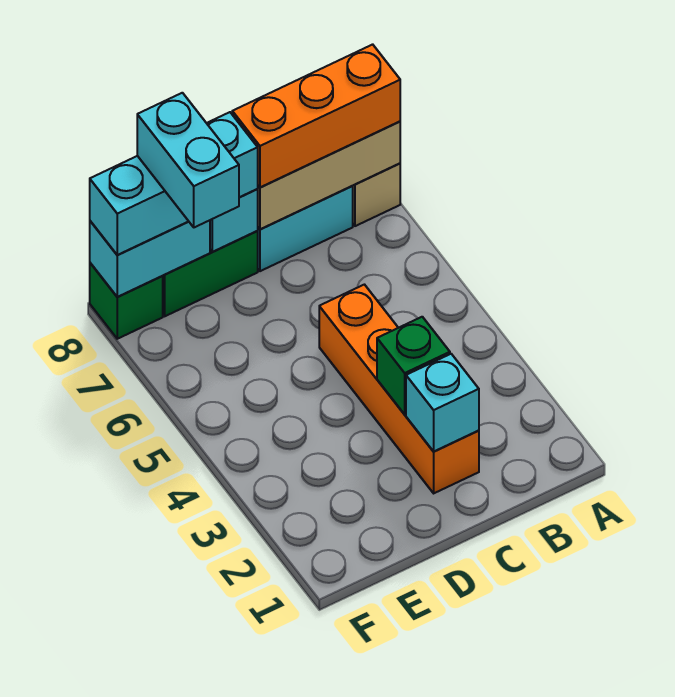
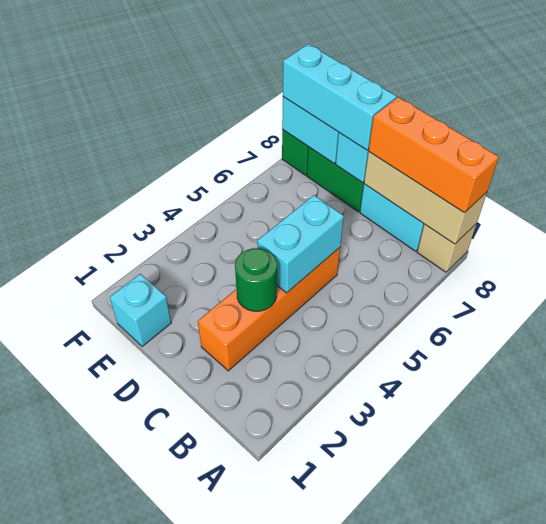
cyan brick C2 level 2 -> cyan brick E1 level 1
green brick C3 level 2 -> green round brick C3 level 2
cyan brick E7:E8 level 4 -> cyan brick C4:C5 level 2

